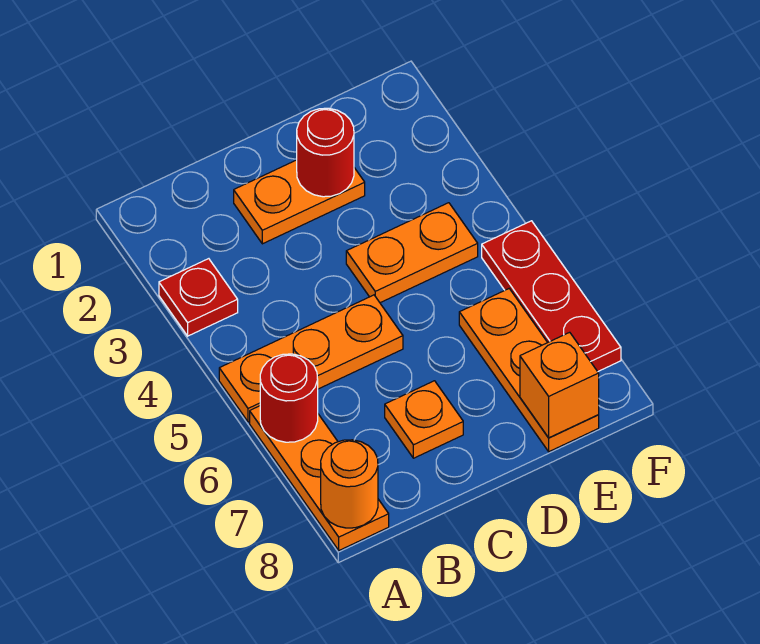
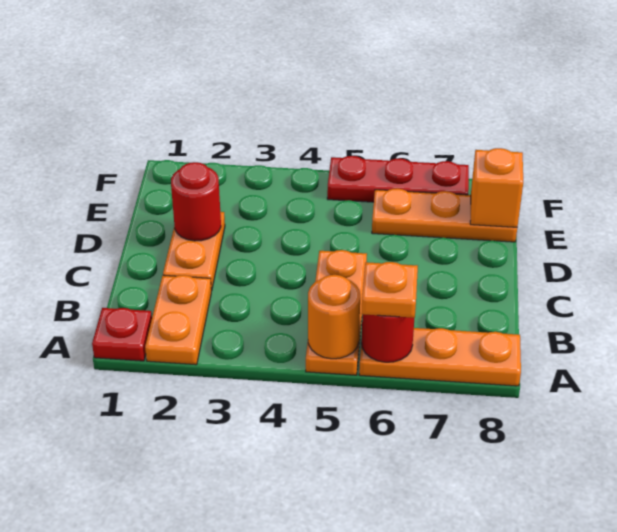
red plate A3 level 1 -> red plate A1 level 1
orange round brick A8 level 2 -> orange round brick A5 level 2
orange plate C7 level 1 -> orange plate A6 level 3
orange plate D4:E4 level 1 -> orange plate A2:B2 level 1

